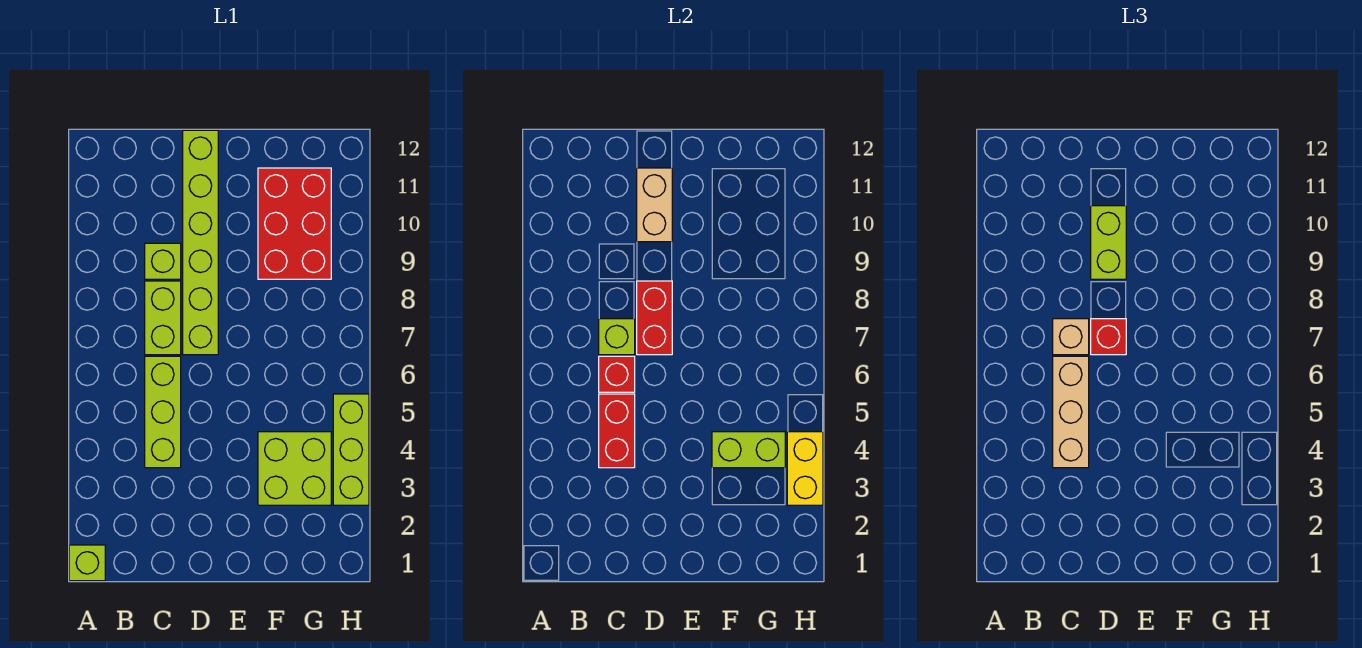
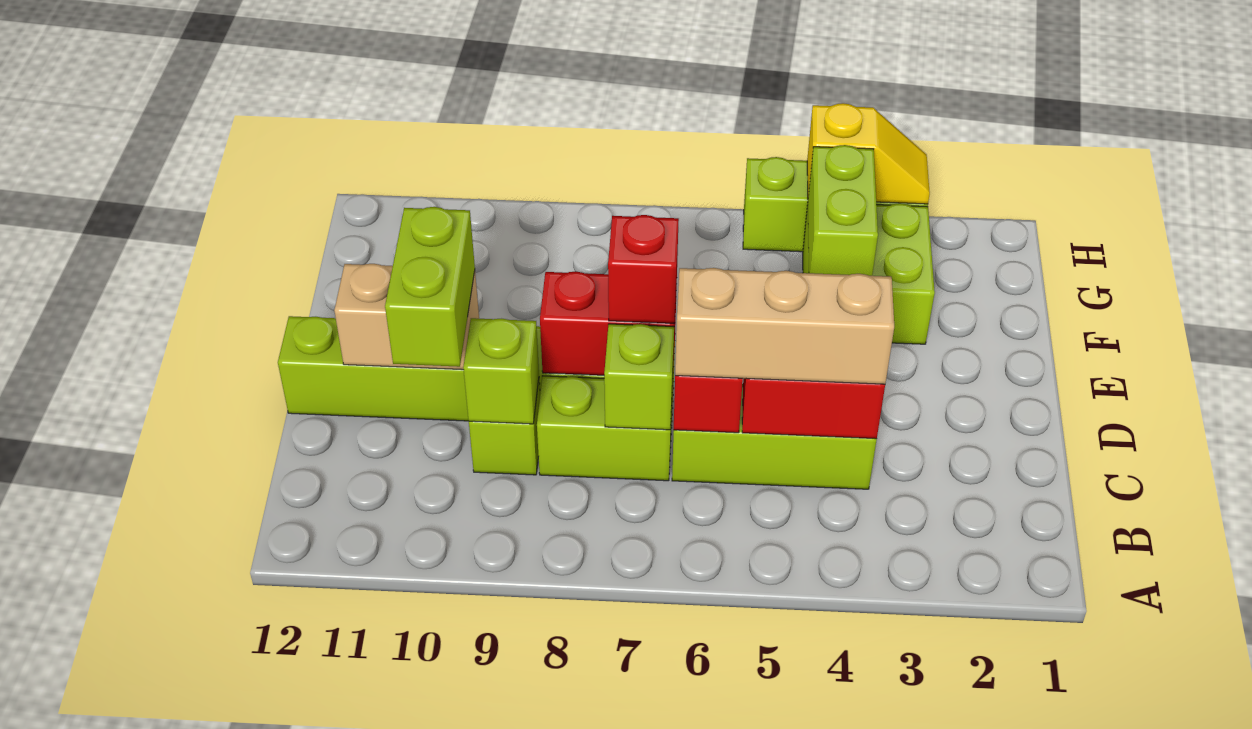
lime brick A1 level 1 -> lime brick C9 level 2
tan brick C7 level 3 -> none
lime brick D9:D10 level 3 -> lime brick C10:D10 level 3
red brick F9:G11 level 1 -> none
yellow brick H3:H4 level 2 -> yellow slope H3:H4 level 2 top 4

